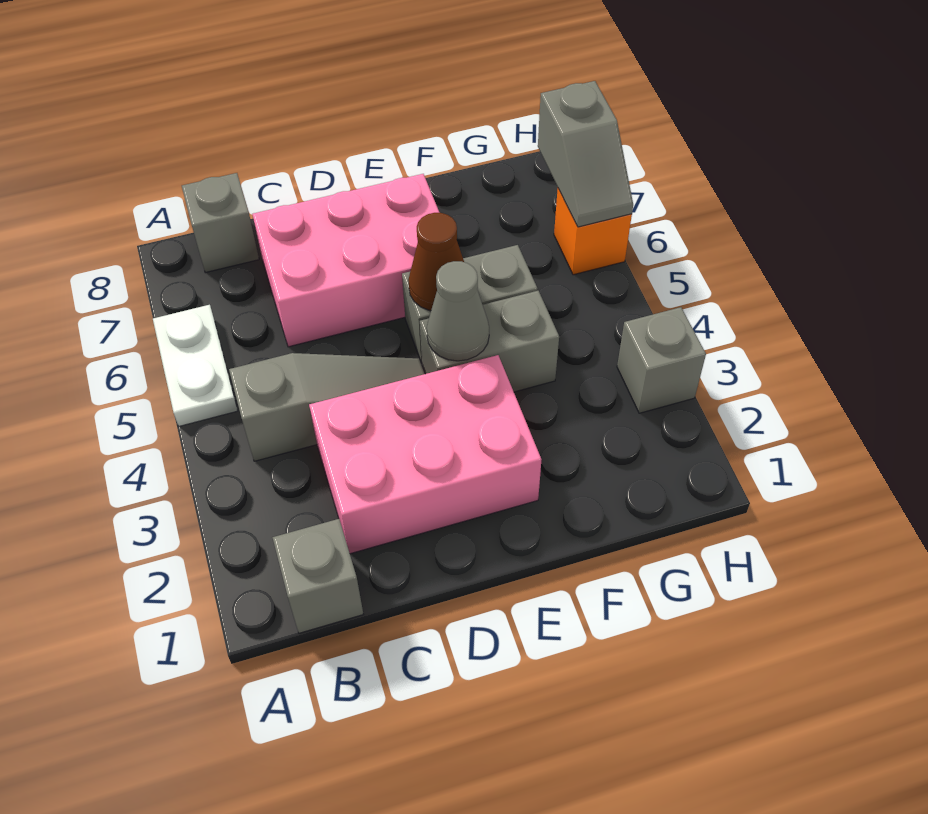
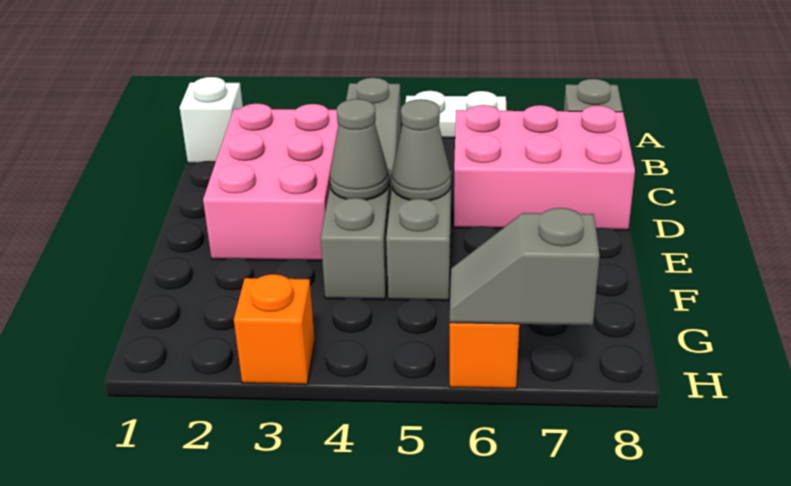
grey brick B1 level 1 -> white brick B1 level 1
pink brick C6:E7 level 1 -> pink brick C6:D8 level 1
brown cone E5 level 2 -> grey cone E5 level 2
grey brick H3 level 1 -> orange brick H3 level 1

